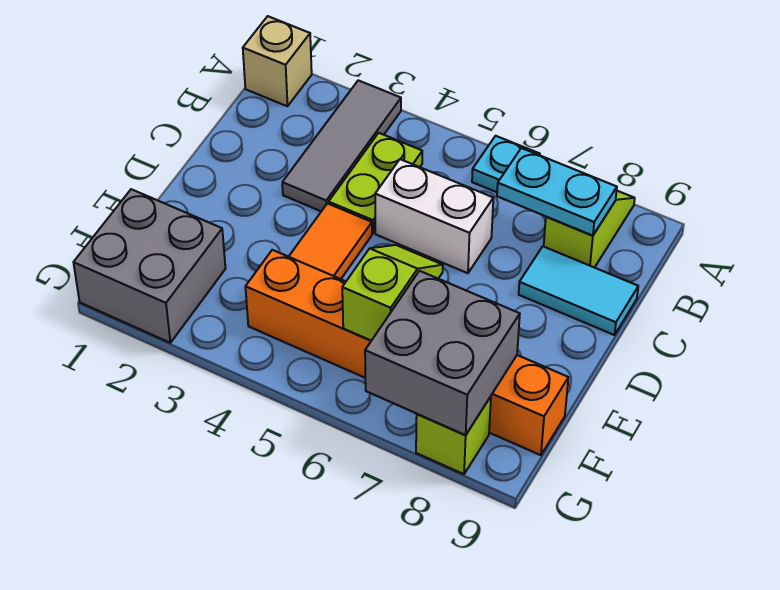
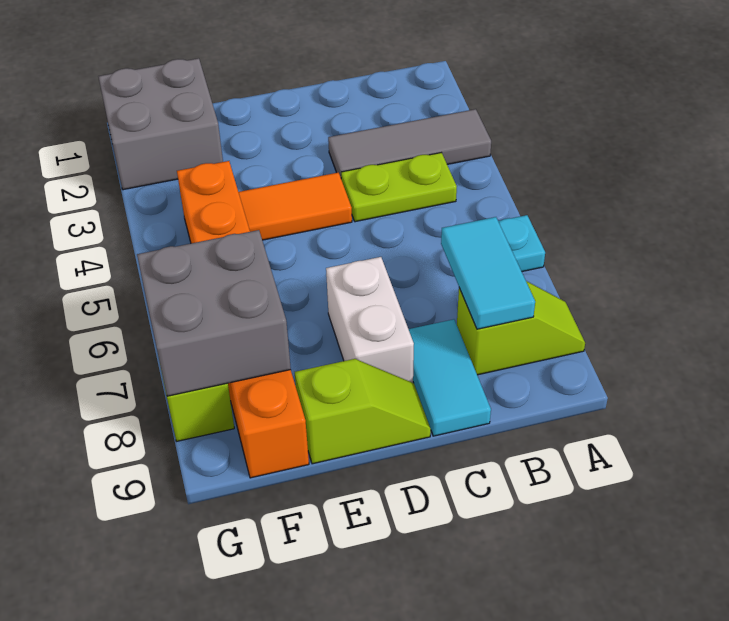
tan brick A1 level 1 -> none
cyan plate B7:B8 level 2 -> cyan tile B7:B8 level 2
white brick C5:C6 level 1 -> white brick D7:D8 level 1
lime slope E6:F6 level 2 top F -> lime slope D9:E9 level 1 top E

